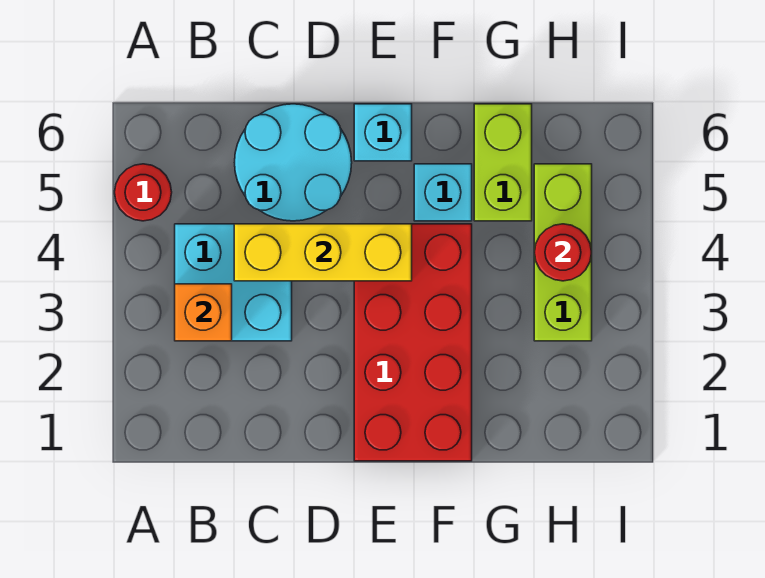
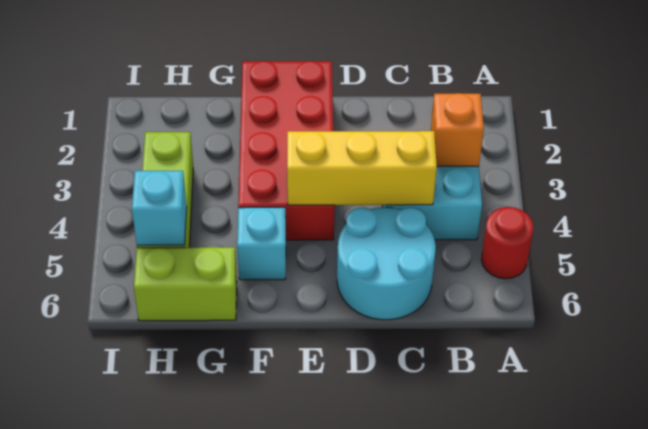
cyan brick E6 level 1 -> cyan brick H5 level 2
lime brick G5:G6 level 1 -> lime brick G6:H6 level 1
red round brick H4 level 2 -> none

